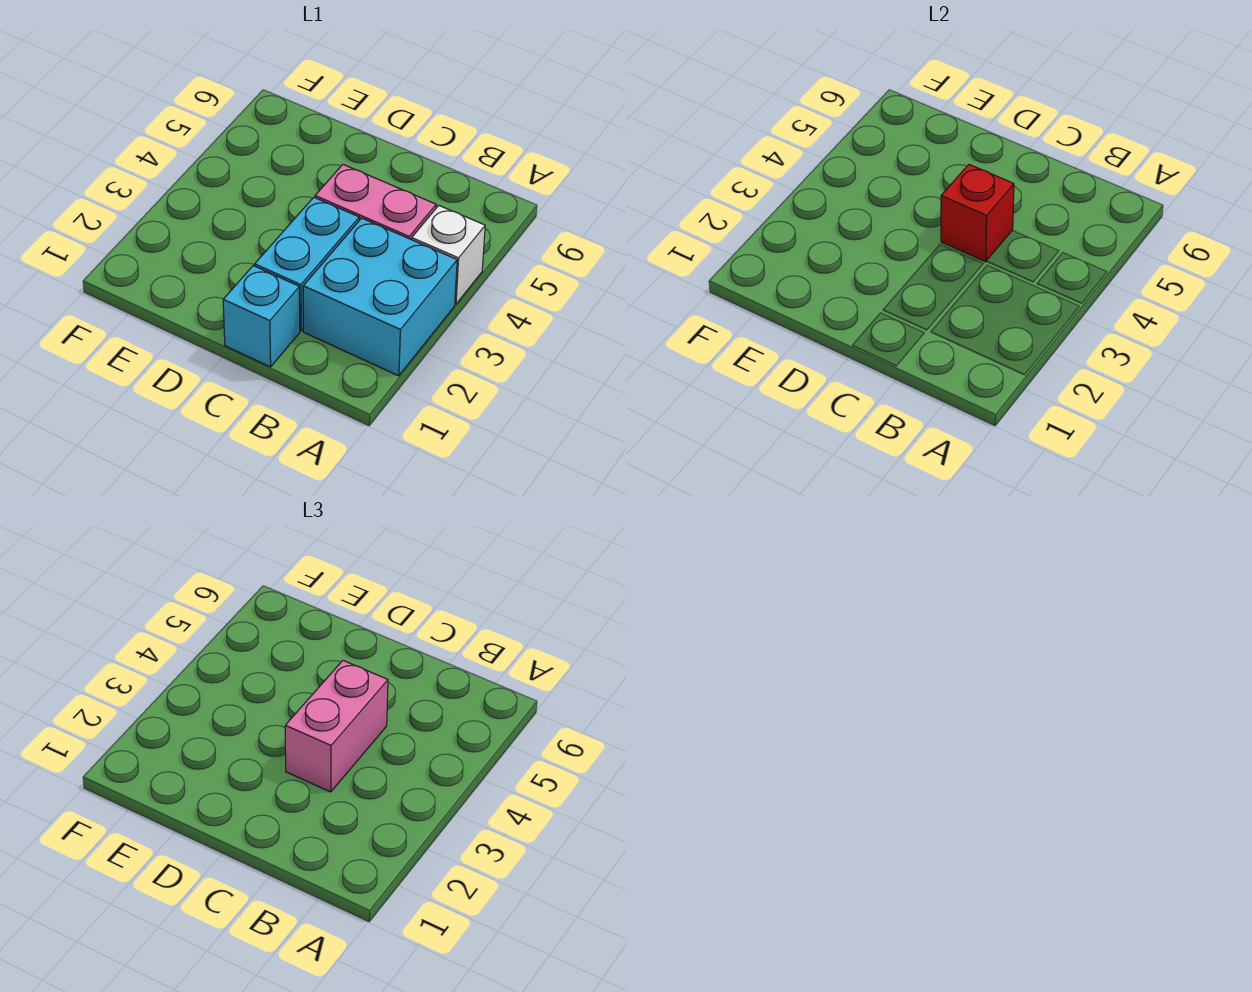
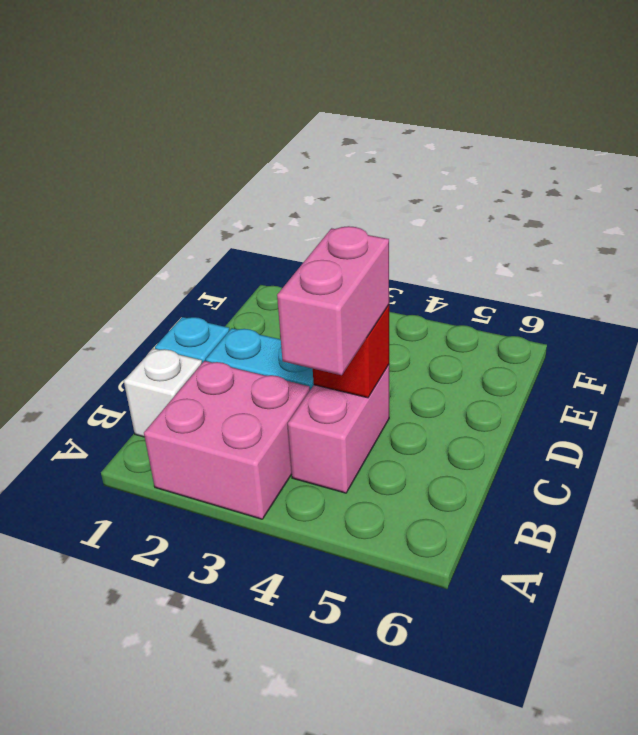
cyan brick A2:B3 level 1 -> pink brick A2:B3 level 1
white brick A4 level 1 -> white brick B1 level 1
pink brick C3:C4 level 3 -> pink brick B4:C4 level 3

